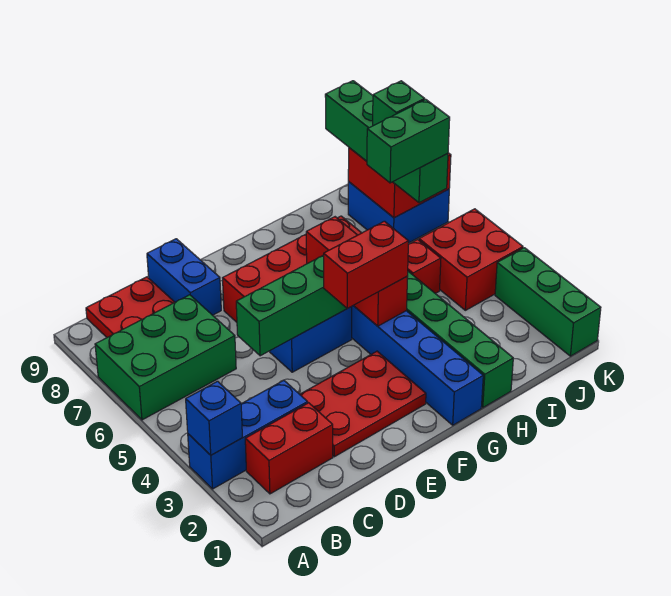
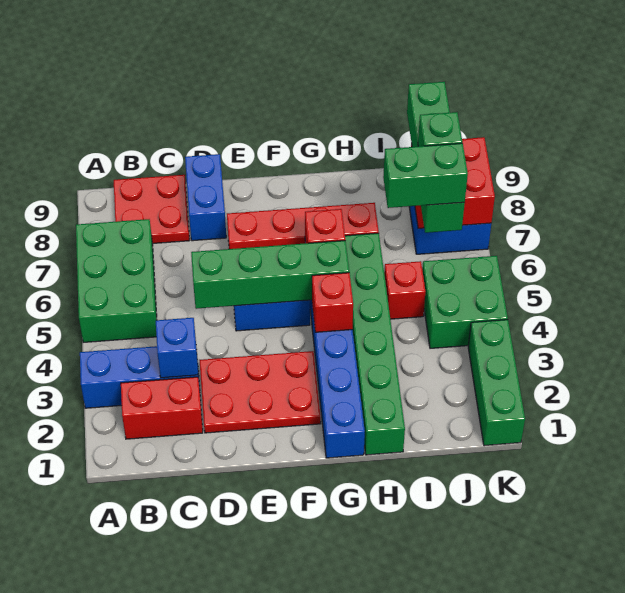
blue brick A3 level 2 -> blue brick C3 level 2
green brick A6:C7 level 1 -> green brick A5:B7 level 1
red brick F4:G4 level 3 -> none
red brick J4:K5 level 1 -> green brick J4:K5 level 1

